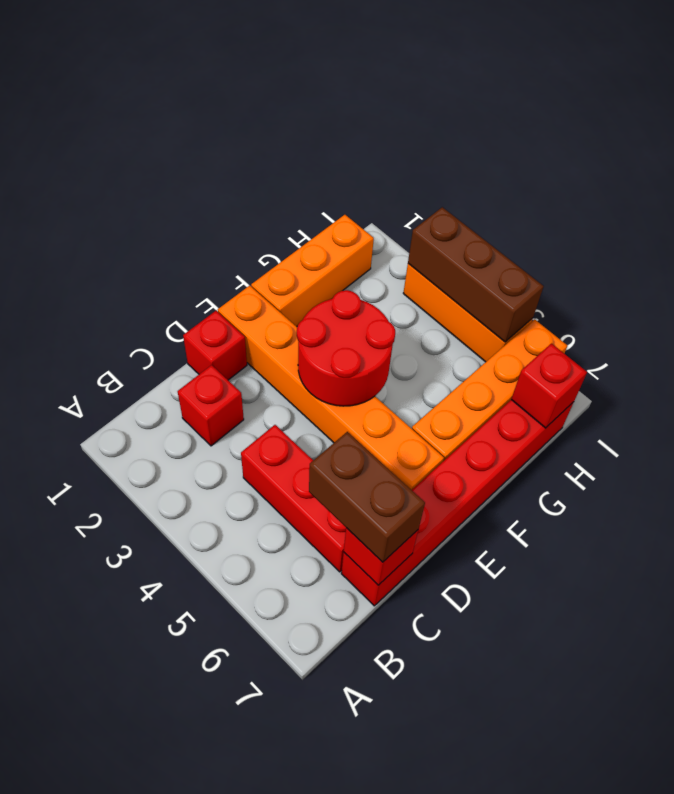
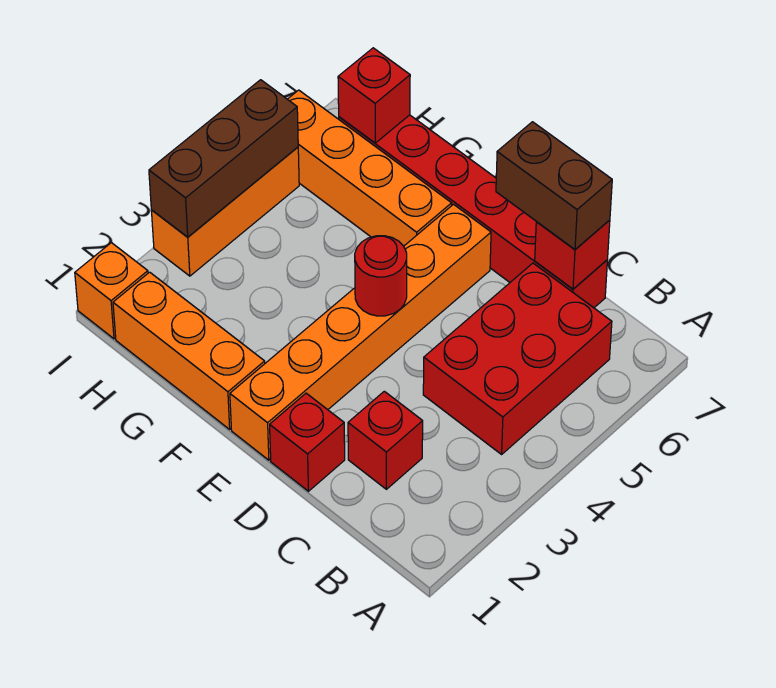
red brick C4:C6 level 1 -> red brick B4:C6 level 1
brown brick C6:C7 level 3 -> brown brick C7:D7 level 3
red round brick E3:F4 level 2 -> red round brick E4 level 2
none -> orange brick I1 level 1

